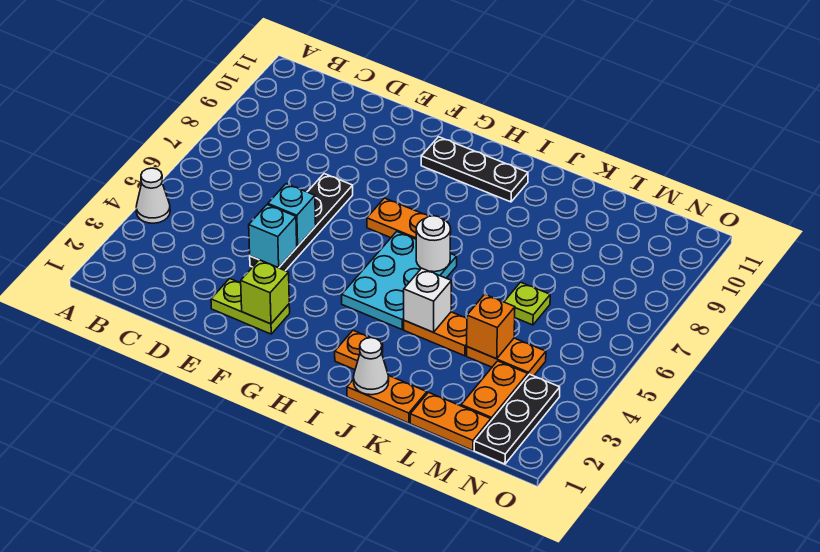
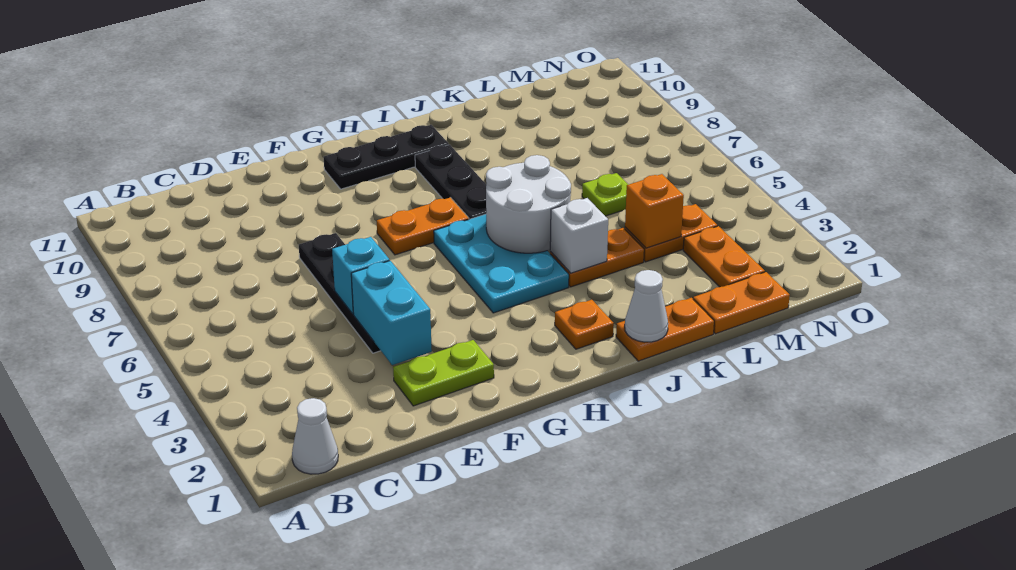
white cone A4 level 1 -> white cone B1 level 1
cyan brick E4 level 2 -> cyan brick E3:E4 level 2
lime brick F2 level 2 -> none
white round brick I6 level 2 -> white round brick I5:J6 level 2
black plate N1:N3 level 1 -> black plate I7:I9 level 1

